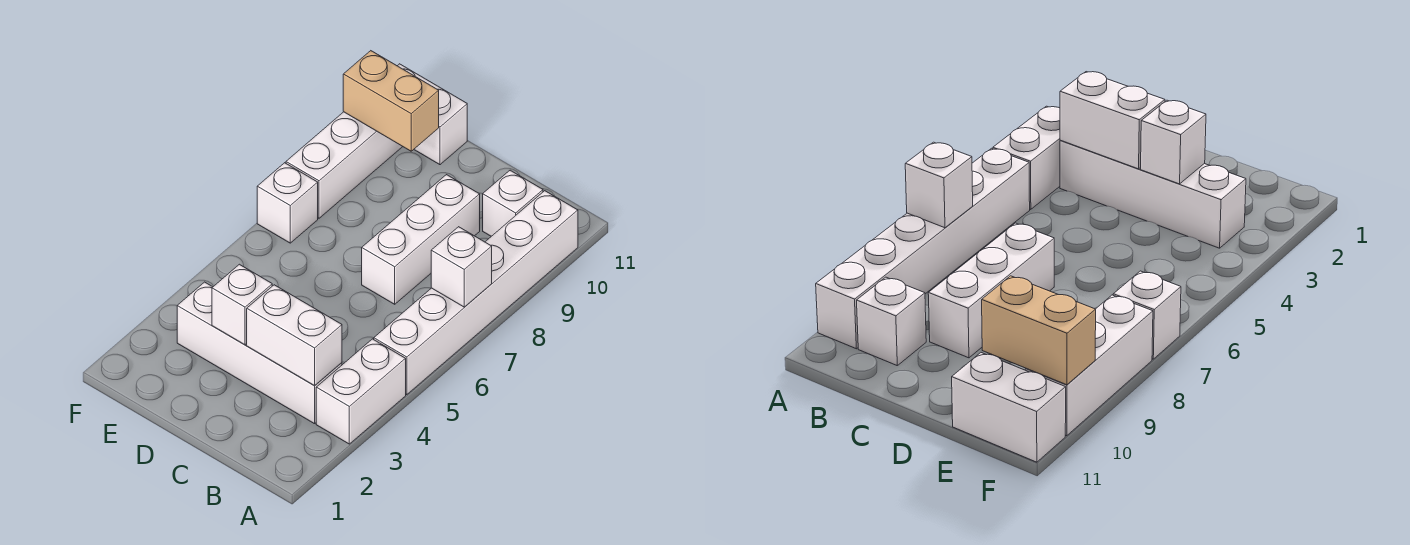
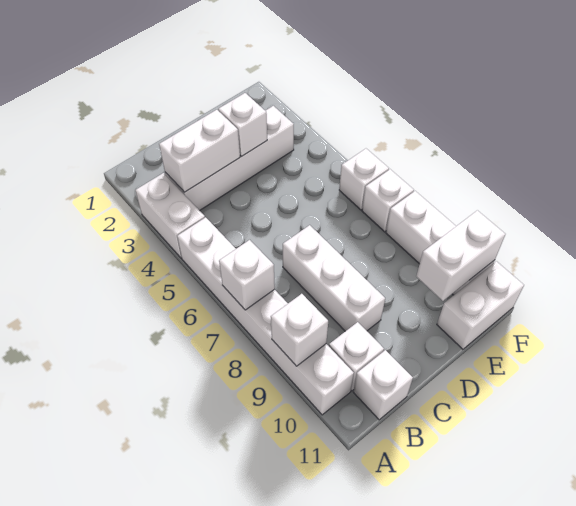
none -> white brick A9 level 2
none -> white brick B11 level 1
tan brick E10:F10 level 2 -> white brick E10:F10 level 2
none -> white brick F6 level 1

